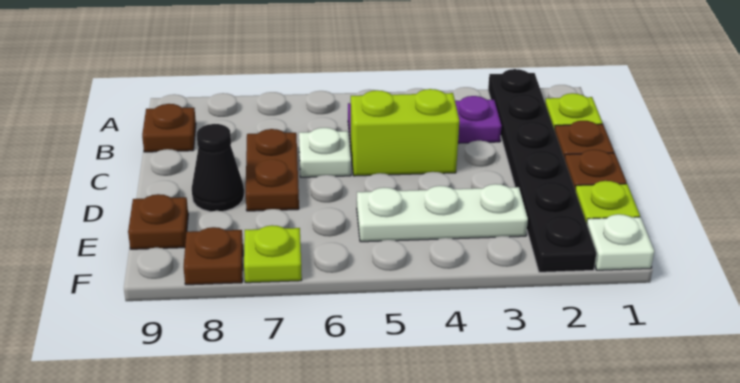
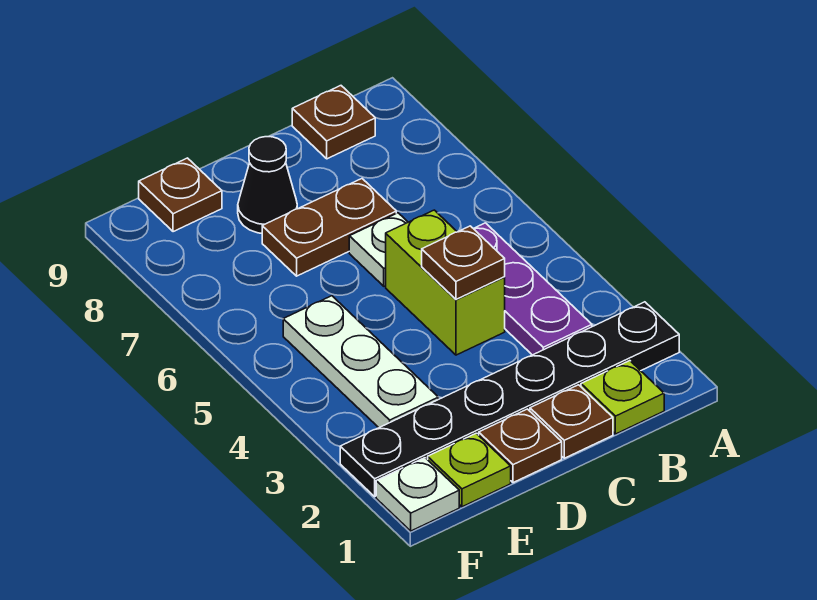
lime plate F7 level 1 -> none
brown plate F8 level 1 -> brown plate C4 level 2

